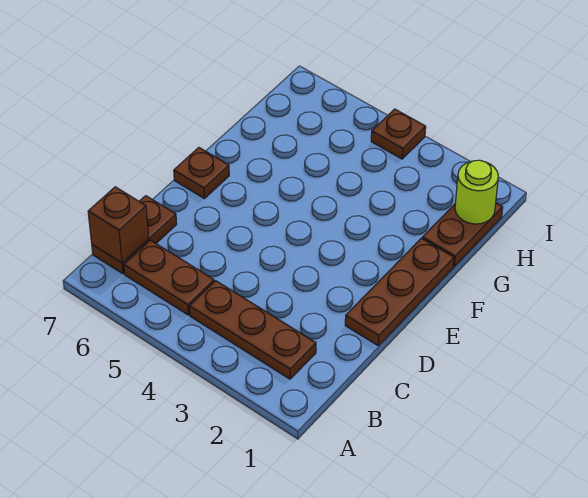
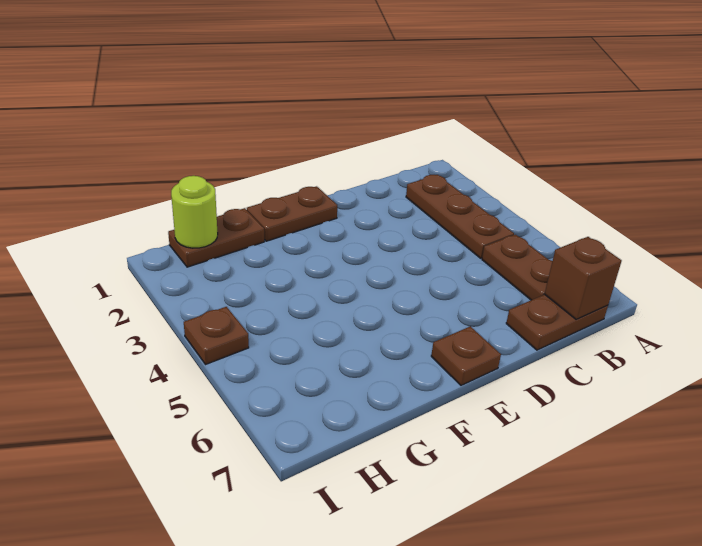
brown plate D1:F1 level 1 -> brown plate E1:F1 level 1

